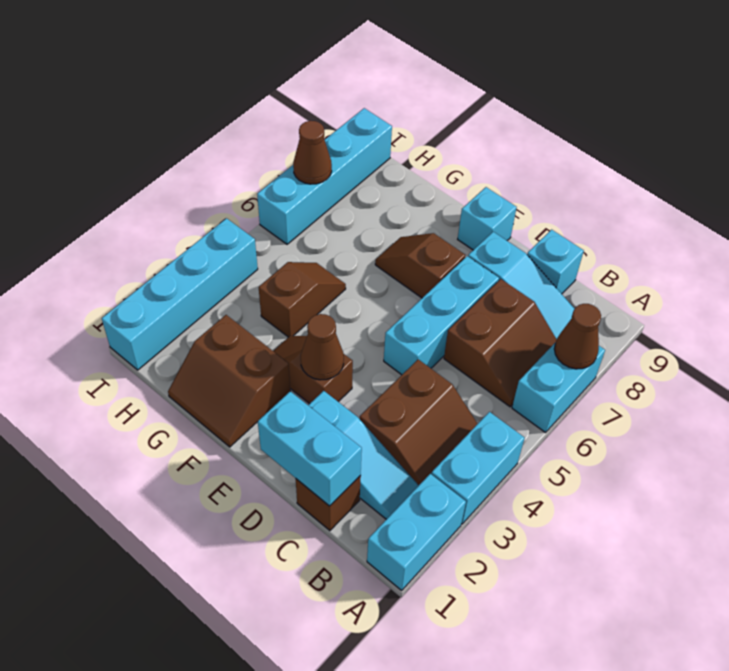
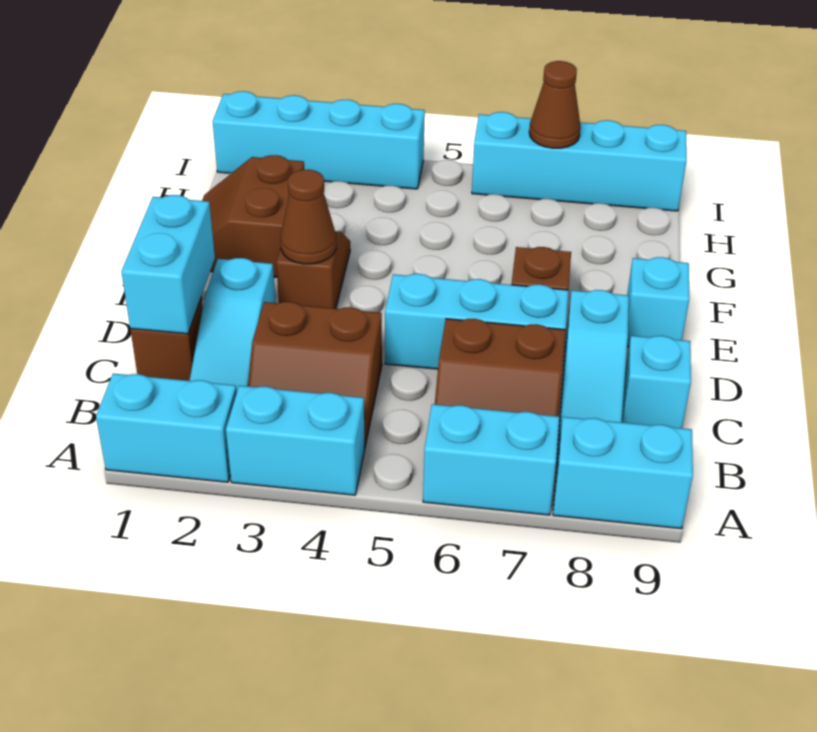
brown cone A7 level 2 -> none
none -> cyan brick A8:A9 level 1
brown slope G4:G5 level 1 top 4 -> none

